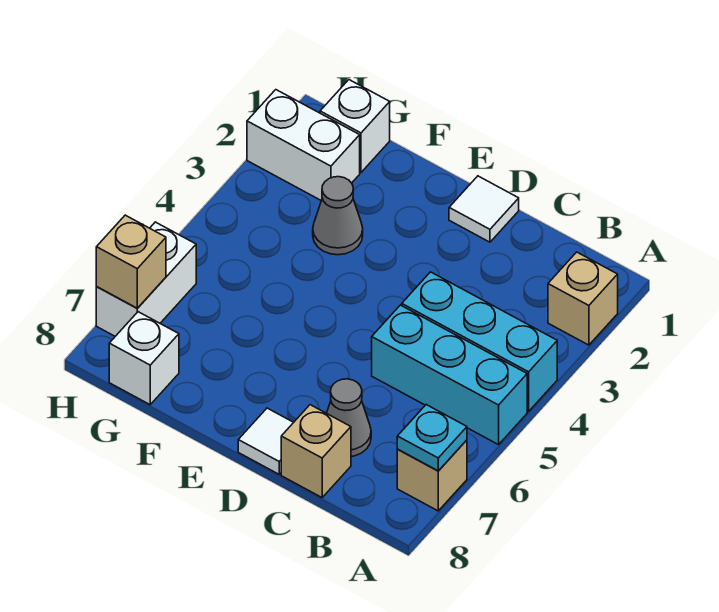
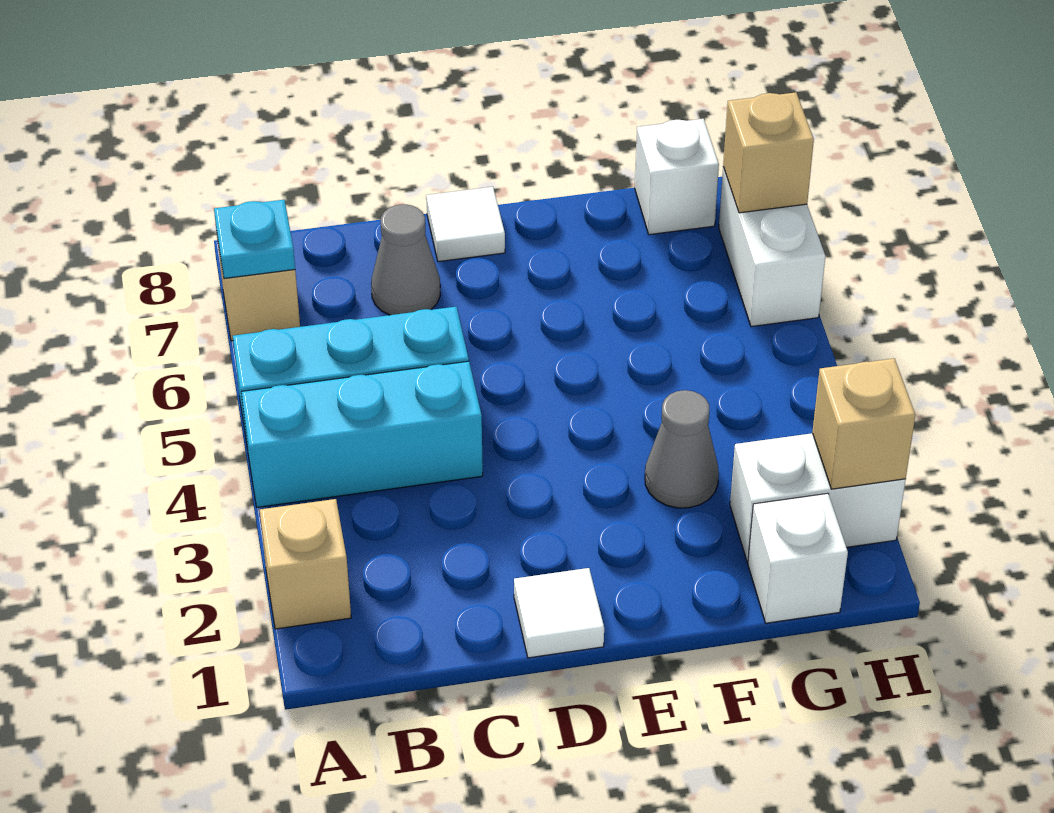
tan brick C8 level 1 -> tan brick H2 level 2

